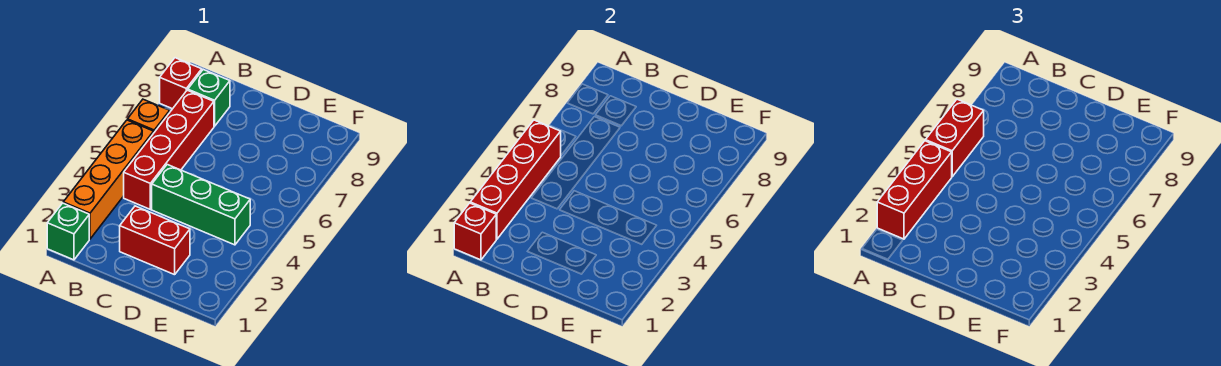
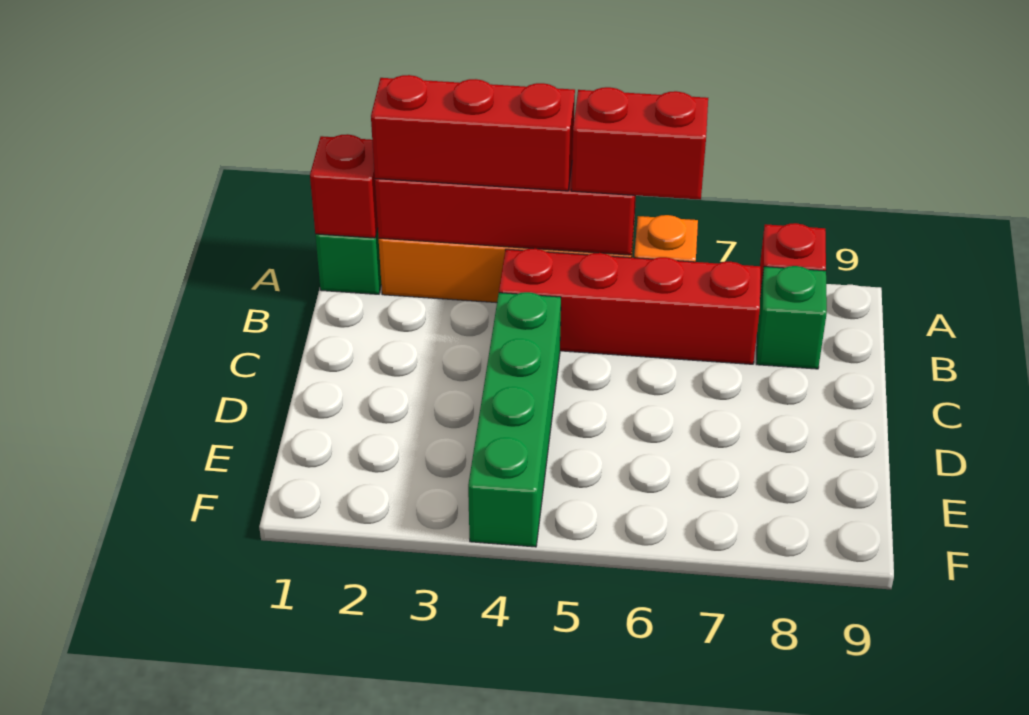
red brick C2:D2 level 1 -> none
green brick C4:E4 level 1 -> green brick C4:F4 level 1

